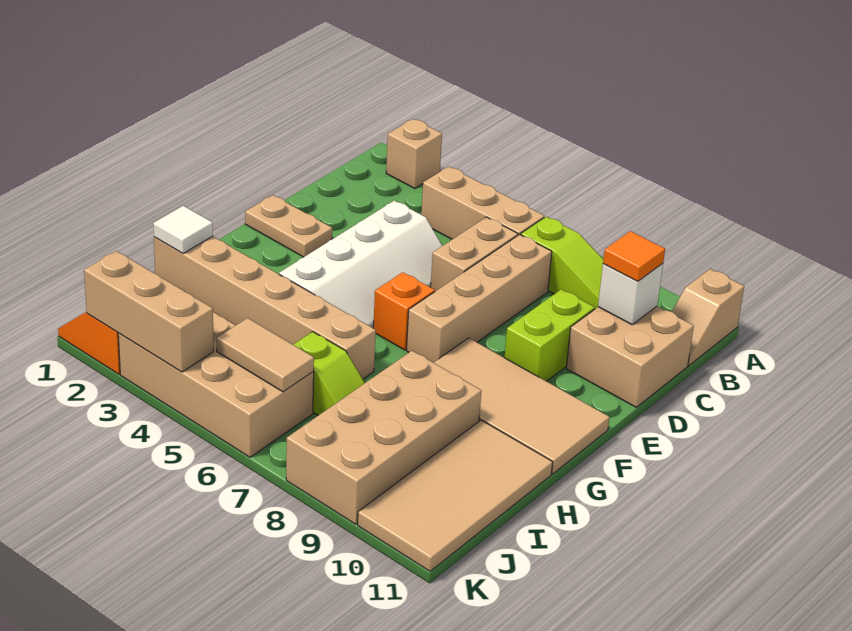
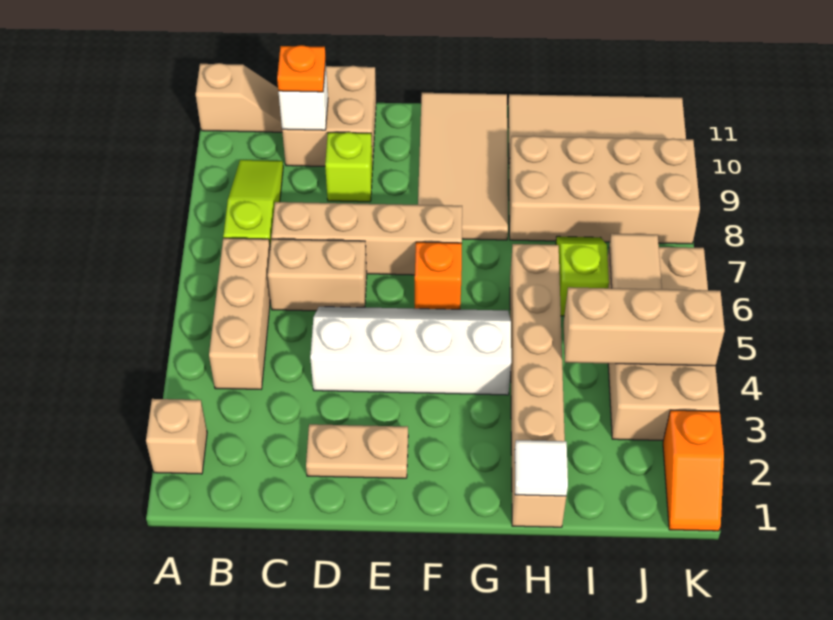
orange tile C10 level 3 -> orange plate C10 level 3
lime brick D9:E9 level 1 -> lime brick D9 level 1
tan plate E1:E2 level 1 -> tan plate D2:E2 level 1
tan brick K2:K4 level 2 -> tan brick I4:K4 level 2

